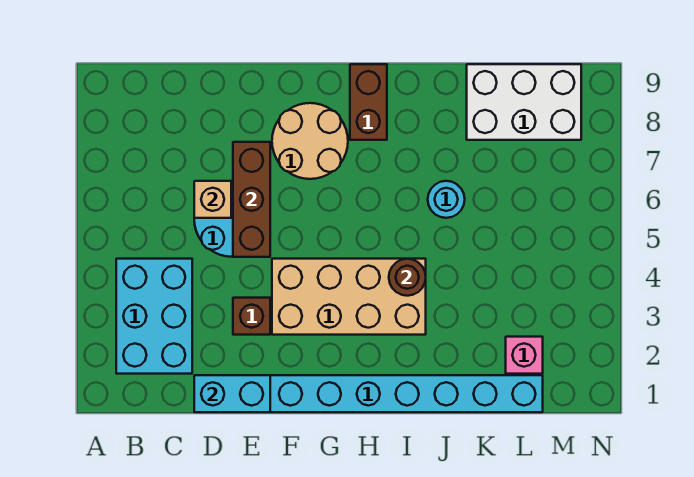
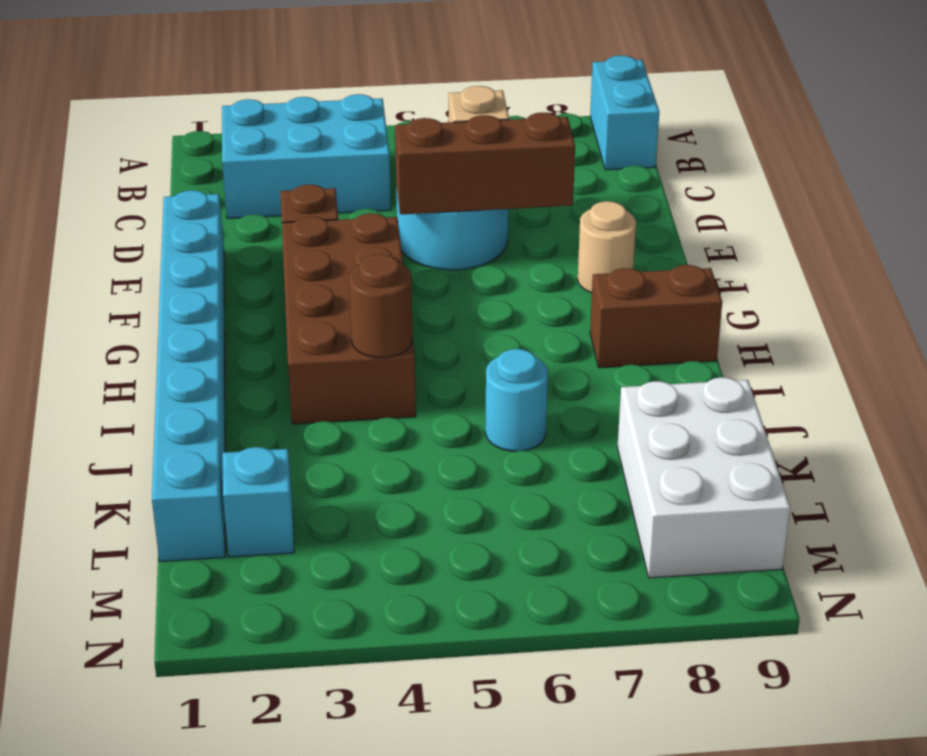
cyan brick D1:E1 level 2 -> cyan brick A9:B9 level 1
tan brick F3:I4 level 1 -> brown brick F3:I4 level 1
tan round brick F7:G8 level 1 -> tan round brick F8 level 1
pink brick L2 level 1 -> cyan brick L2 level 1

